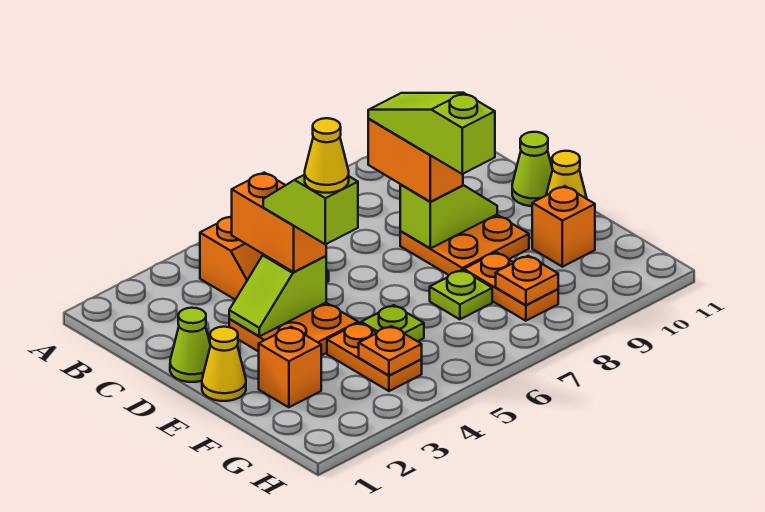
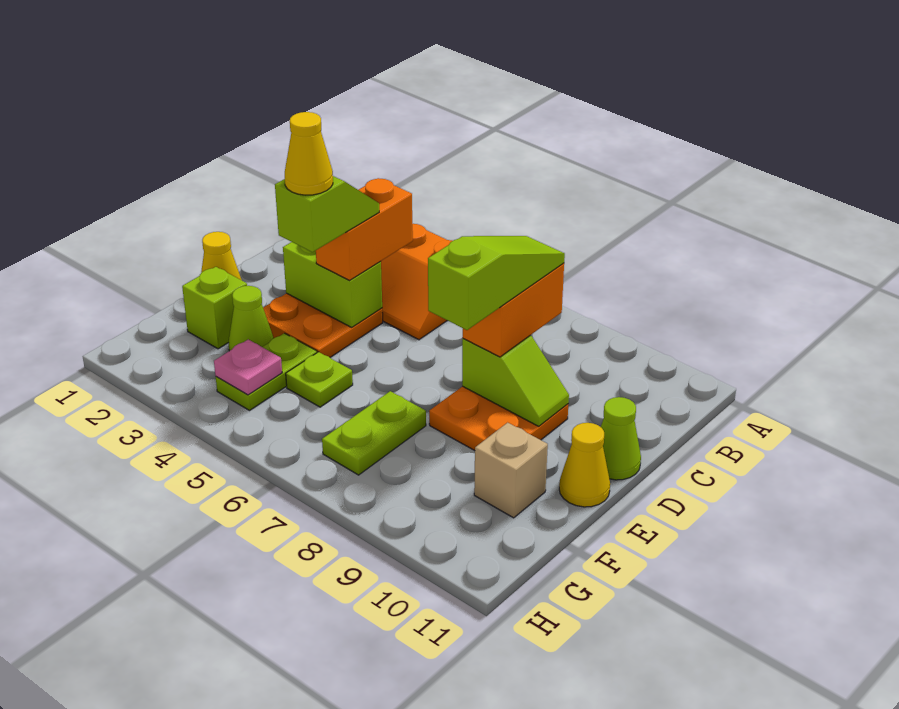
lime cone D1 level 1 -> lime cone F3 level 1
lime slope D3:D4 level 2 top 4 -> lime brick D3:D4 level 2
orange brick F2 level 1 -> lime brick F2 level 1
orange plate F4:G4 level 1 -> lime plate F4:G4 level 1
lime plate F7 level 1 -> lime plate F7:G7 level 1
orange plate F8:G8 level 1 -> none
orange brick F10 level 1 -> tan brick F10 level 1
orange plate G4 level 2 -> pink plate G4 level 2
orange plate G8 level 2 -> none

